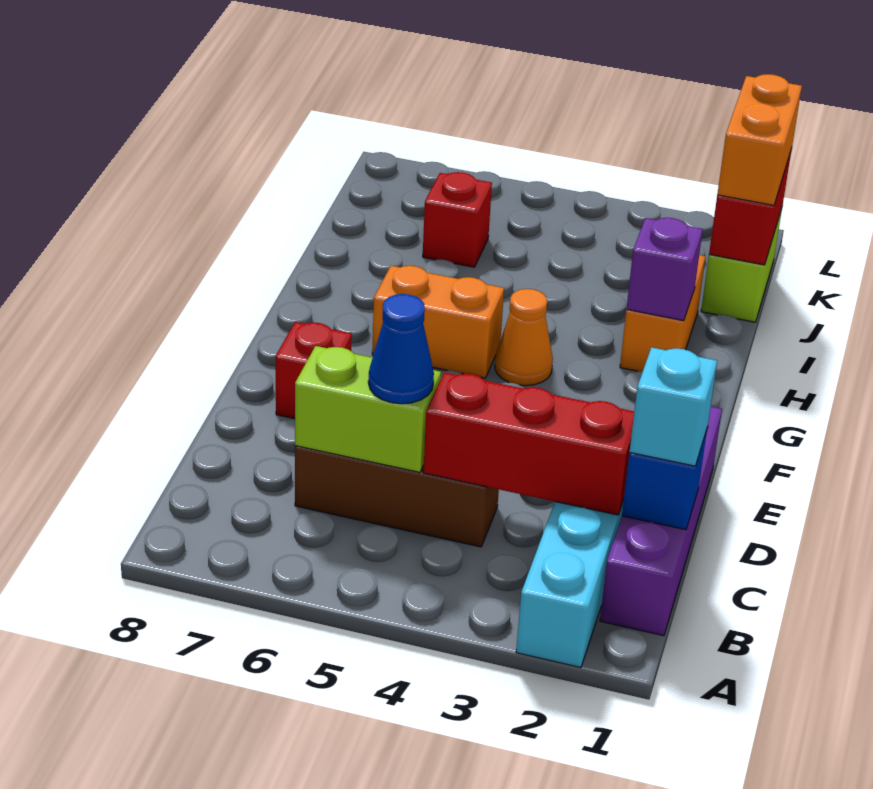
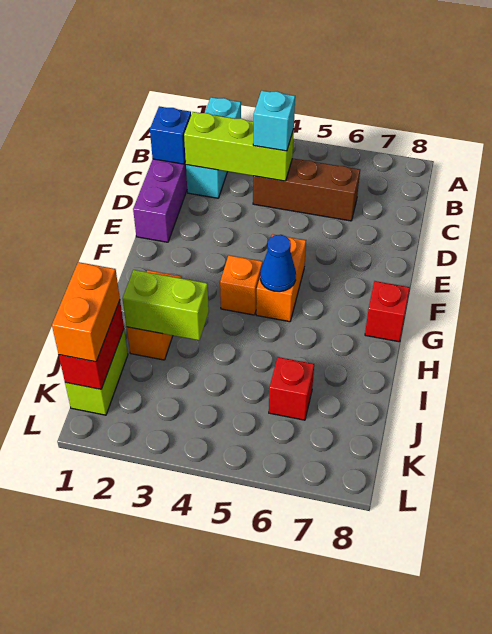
cyan brick C1 level 3 -> cyan brick C4 level 3
red brick C2:C4 level 2 -> lime brick C2:C4 level 2
lime brick C5:C6 level 2 -> lime brick I2:I3 level 2
blue cone C5 level 3 -> blue cone G5 level 2
red brick E7 level 1 -> red brick G8 level 1
orange cone G4 level 1 -> orange brick G4 level 1
orange brick G5:G6 level 1 -> orange brick F5:G5 level 1
purple brick H2 level 2 -> none

